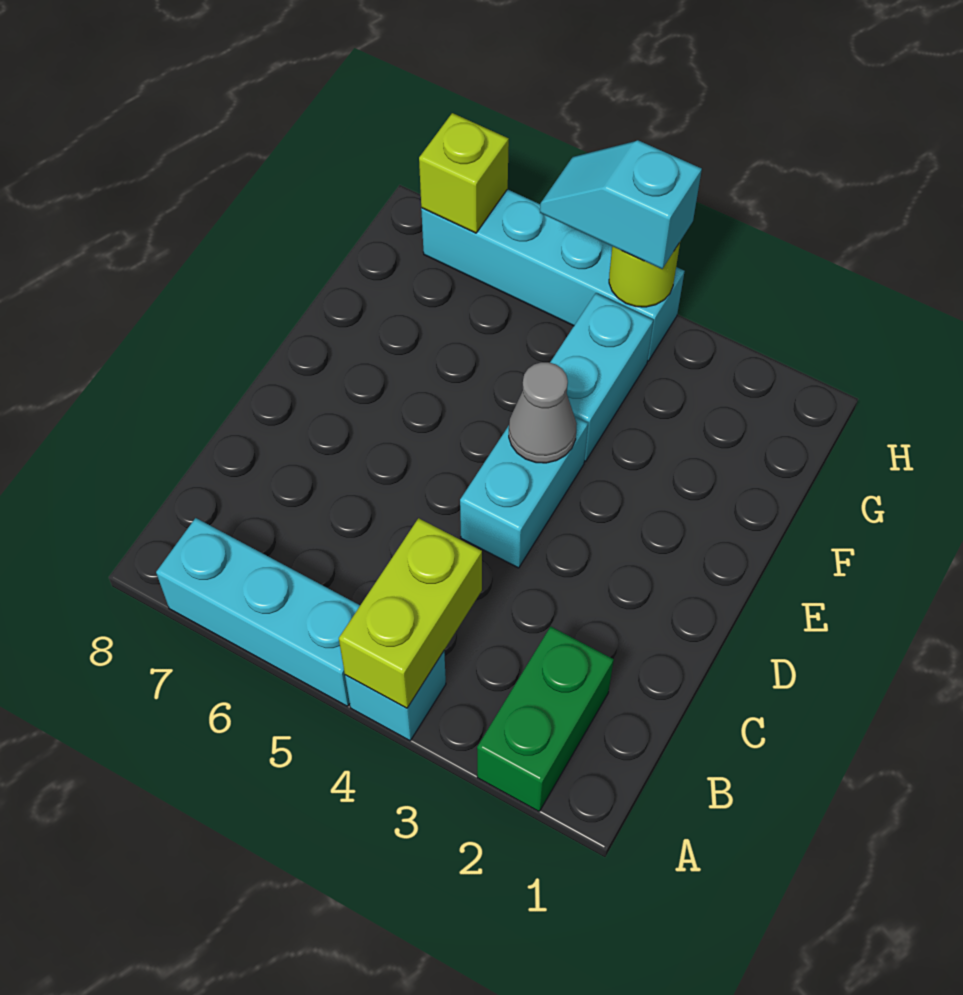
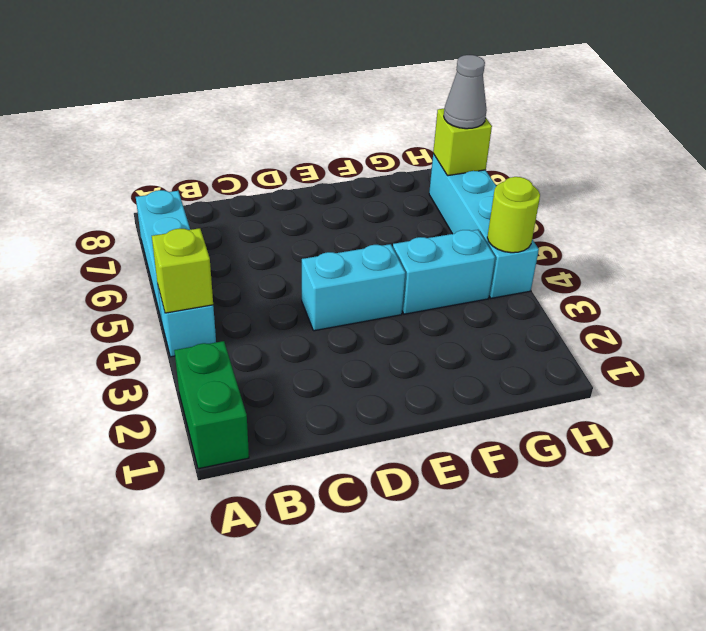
green brick A2:B2 level 1 -> green brick A1:A2 level 1
lime brick A4:B4 level 2 -> lime brick A4 level 2
grey cone E4 level 2 -> grey cone H7 level 3
cyan slope H4:H5 level 3 top 4 -> none

